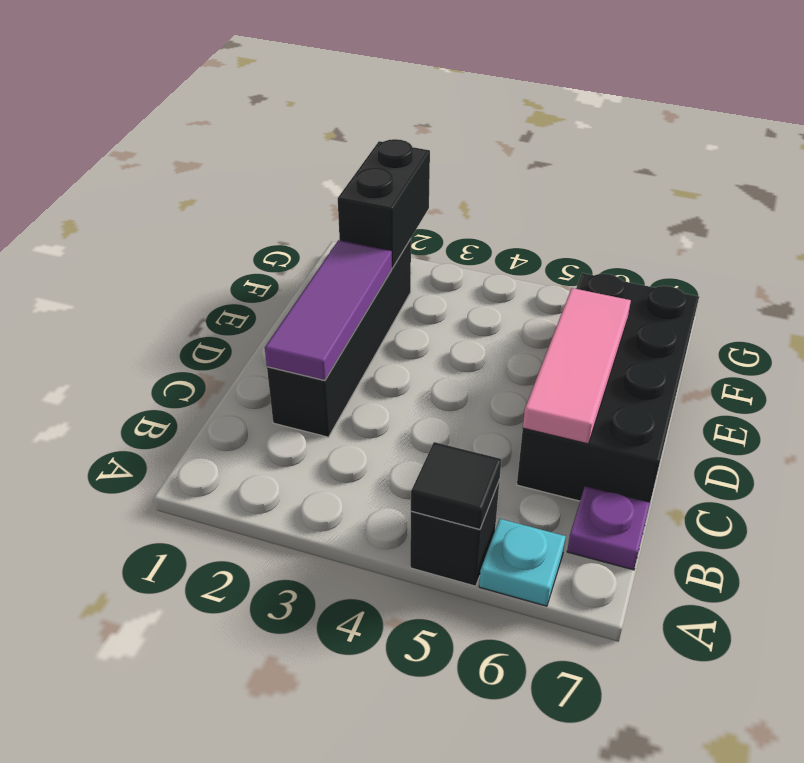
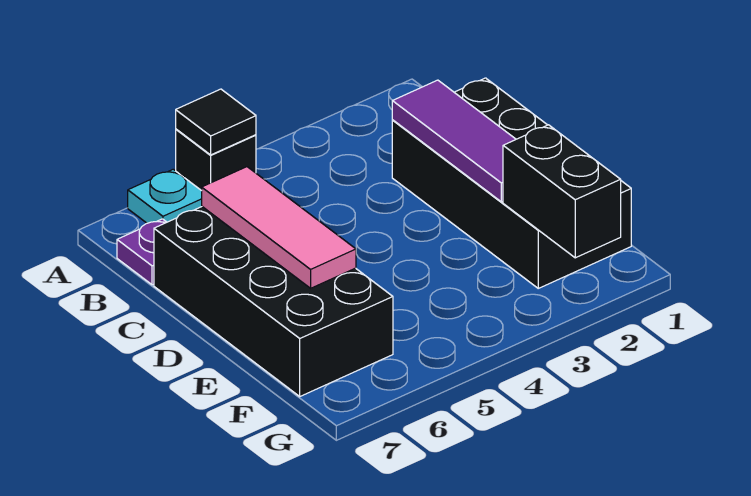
black brick C2:F2 level 1 -> black brick C1:F2 level 1

